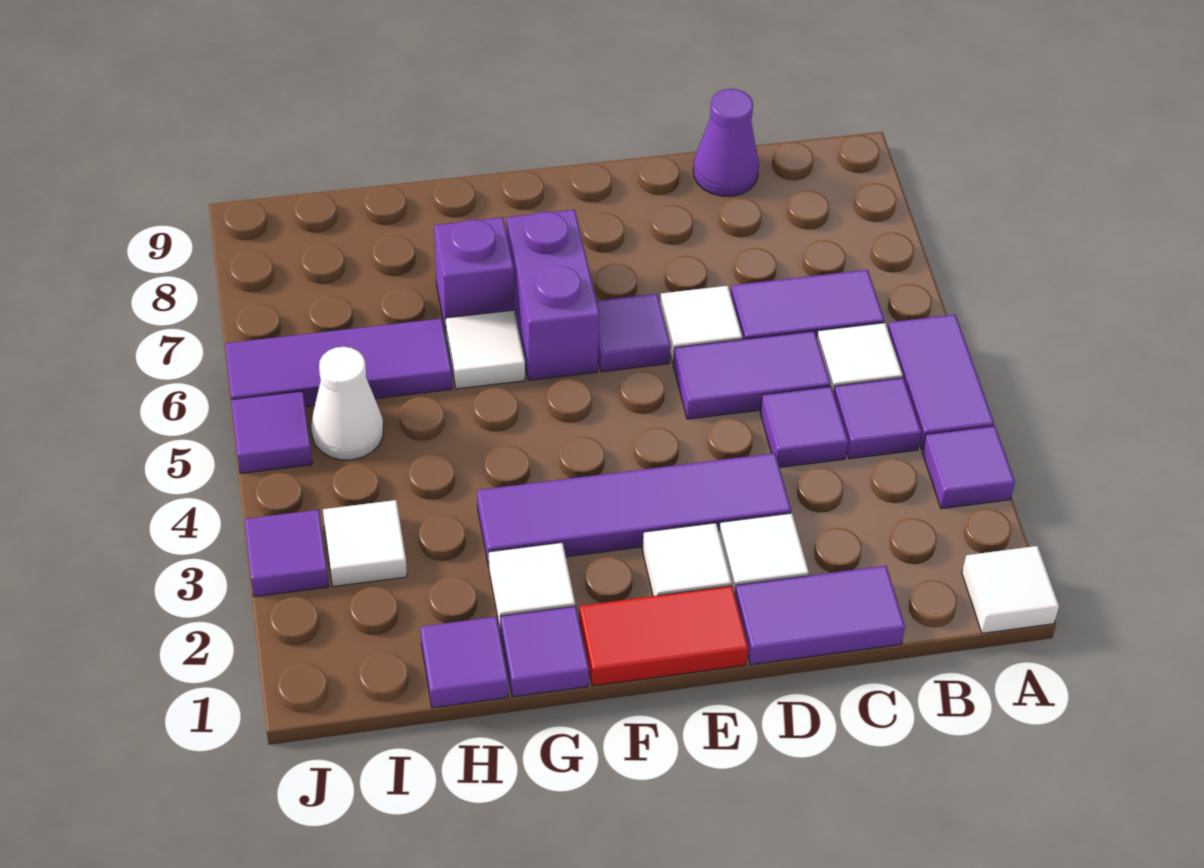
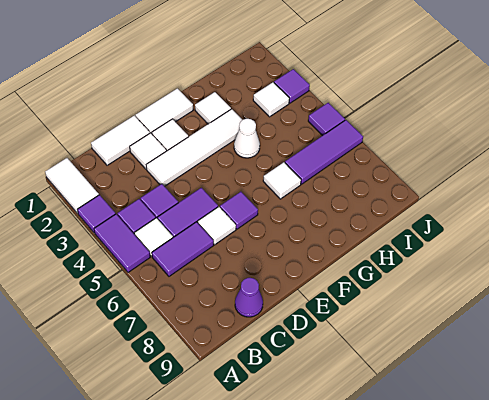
white tile A1 level 1 -> white tile A1:A2 level 1
purple tile C1:D1 level 1 -> white tile C1:D1 level 1
purple tile D3:G3 level 1 -> white tile D3:G3 level 1
red tile E1:F1 level 1 -> white tile E1:F1 level 1
purple brick F6:F7 level 1 -> none
purple tile G1 level 1 -> none
purple brick G7 level 1 -> none
purple tile H1 level 1 -> none
white cone I5 level 1 -> white cone G4 level 1

